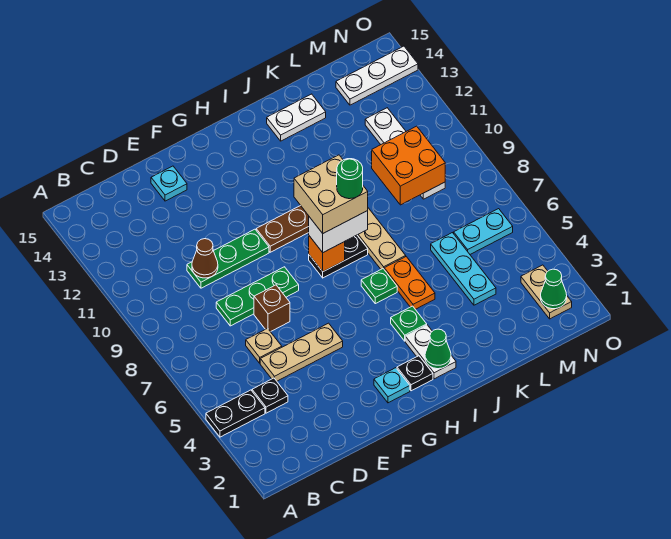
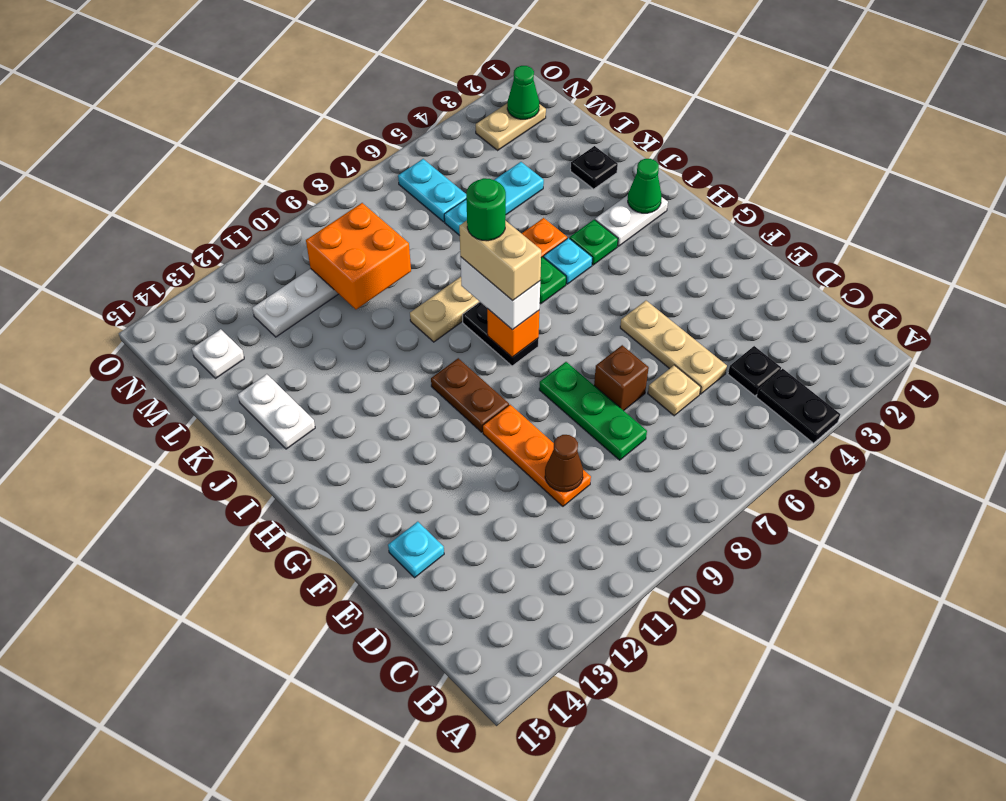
green plate D10:F10 level 1 -> orange plate D10:F10 level 1
cyan plate G2 level 1 -> cyan plate I5 level 1
black plate H2 level 1 -> black plate K2 level 1
tan brick H8:I9 level 4 -> tan brick H8:I8 level 4
white plate M14:O14 level 1 -> white plate M14 level 1

